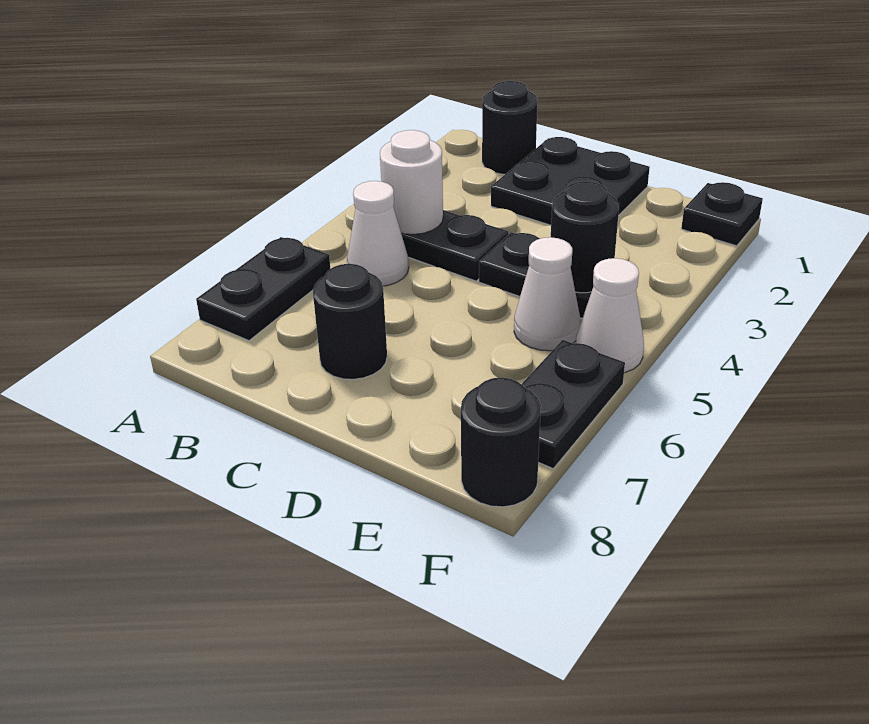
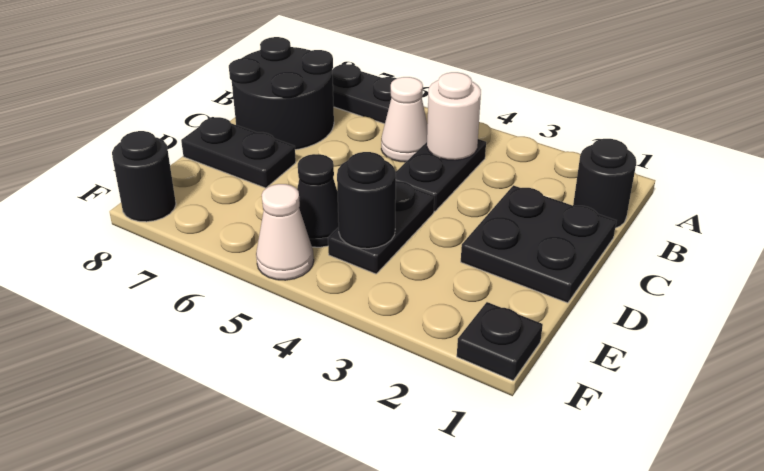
black round brick C7 level 1 -> black round brick B7:C8 level 1
white cone E5 level 1 -> black cone E5 level 1
black plate F6:F7 level 1 -> black plate D7:D8 level 1

